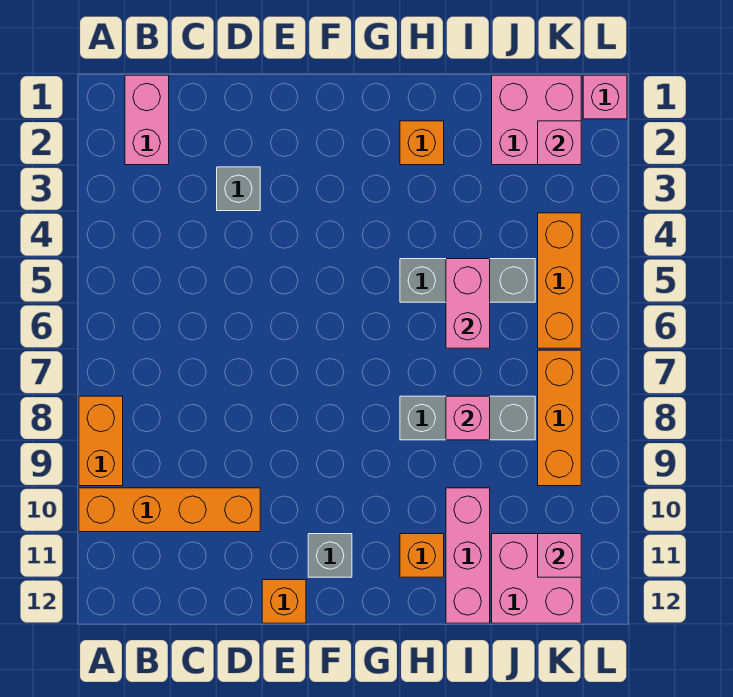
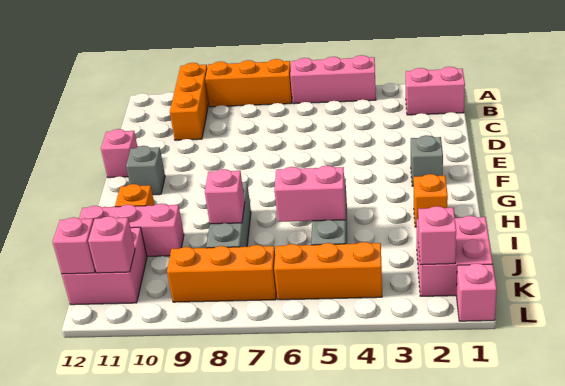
none -> pink brick A4:A6 level 1
orange brick A8:A9 level 1 -> orange brick A7:A9 level 1
orange brick A10:D10 level 1 -> orange brick A10:C10 level 1
grey brick D3 level 1 -> grey brick F2 level 1
orange brick E12 level 1 -> pink brick E12 level 1
none -> pink brick K12 level 2

